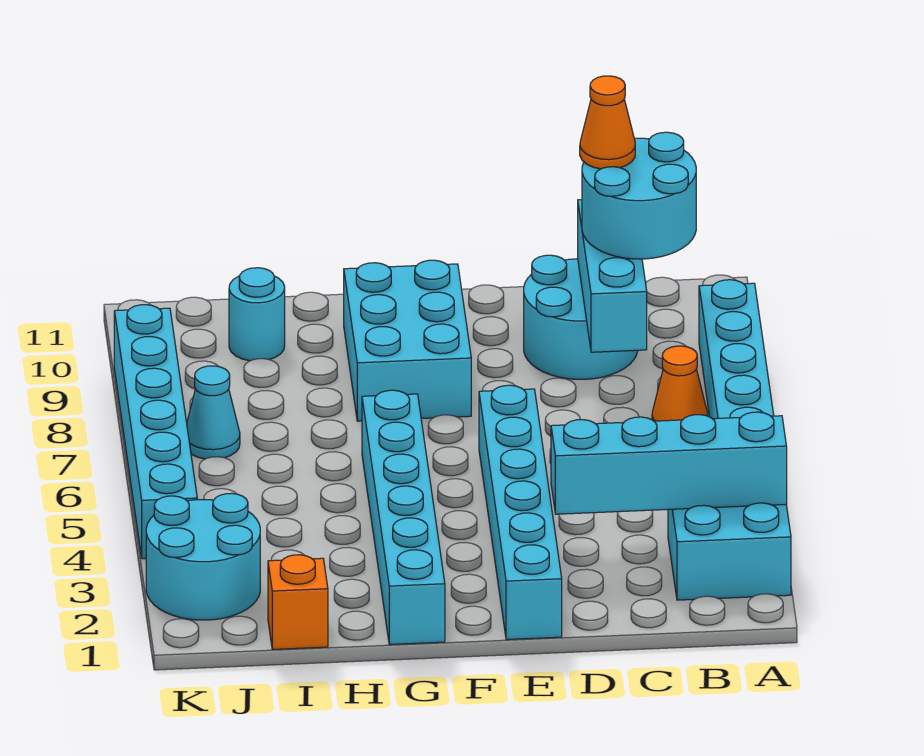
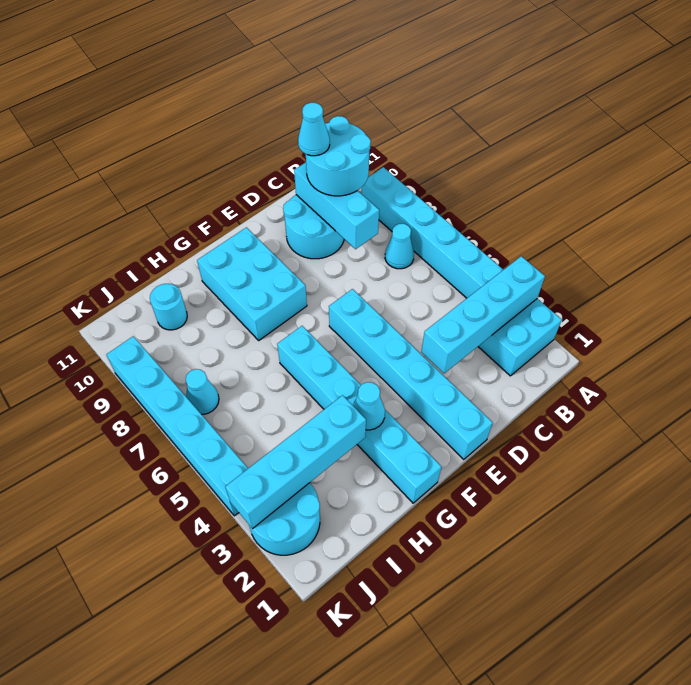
orange cone B7 level 1 -> cyan cone B7 level 1
orange cone C10 level 4 -> cyan cone C10 level 4
none -> cyan cone G3 level 2
none -> cyan brick H3:K3 level 2
orange brick I1 level 1 -> none

